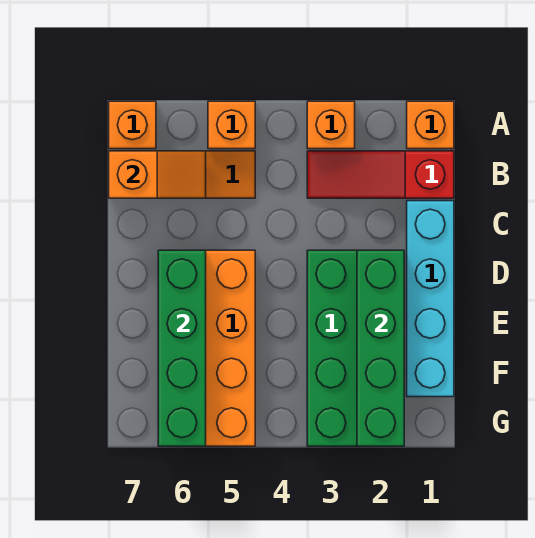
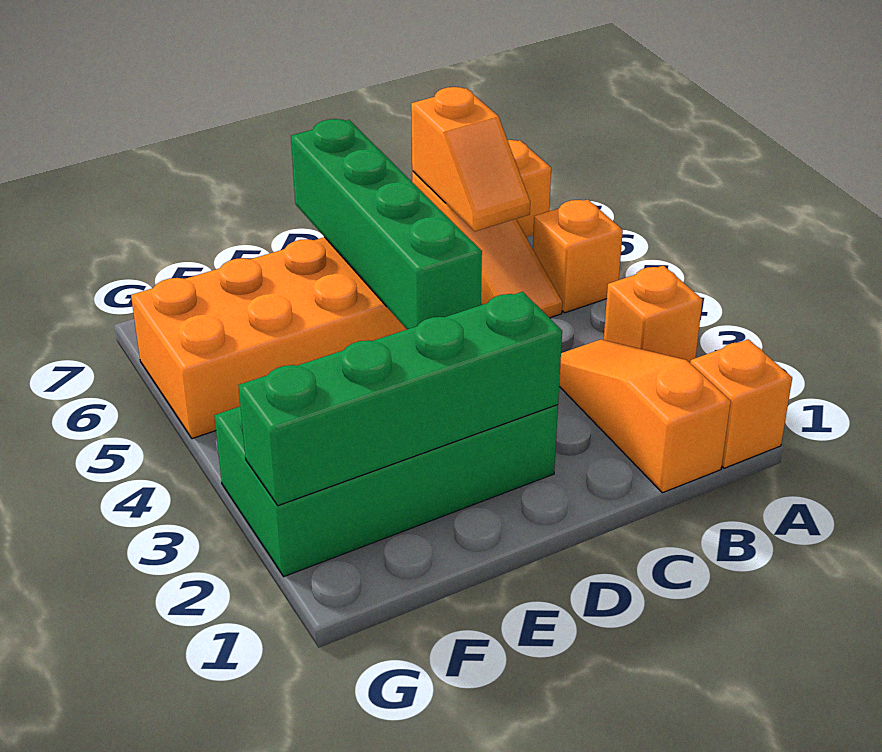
red slope B1:B3 level 1 top 1 -> orange slope B1:B3 level 1 top 1
cyan brick C1:F1 level 1 -> none
green brick D6:G6 level 2 -> green brick D4:D7 level 2

